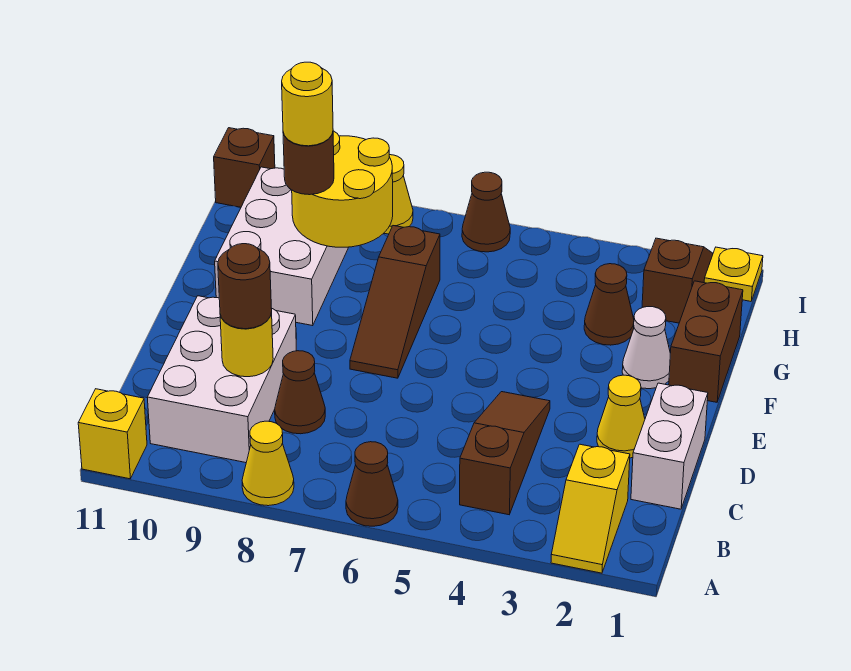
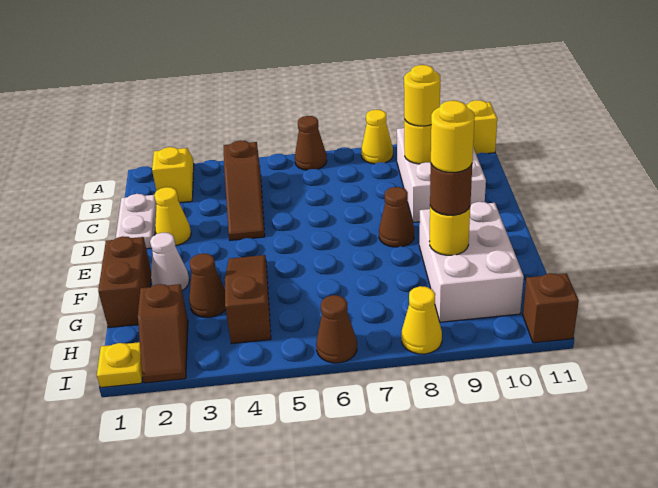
white brick C1:D1 level 1 -> white plate C1:D1 level 1
brown cone C8 level 1 -> brown cone E8 level 1
brown round brick C9 level 3 -> yellow round brick C9 level 3
brown slope E7:G7 level 1 top G -> brown slope F4:H4 level 1 top H
yellow round brick G8:H9 level 2 -> yellow round brick G9 level 2

